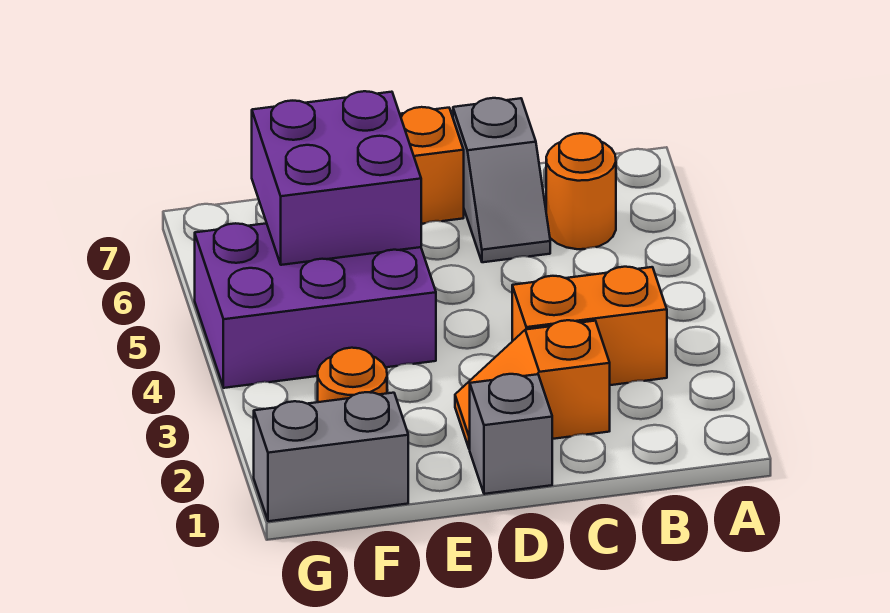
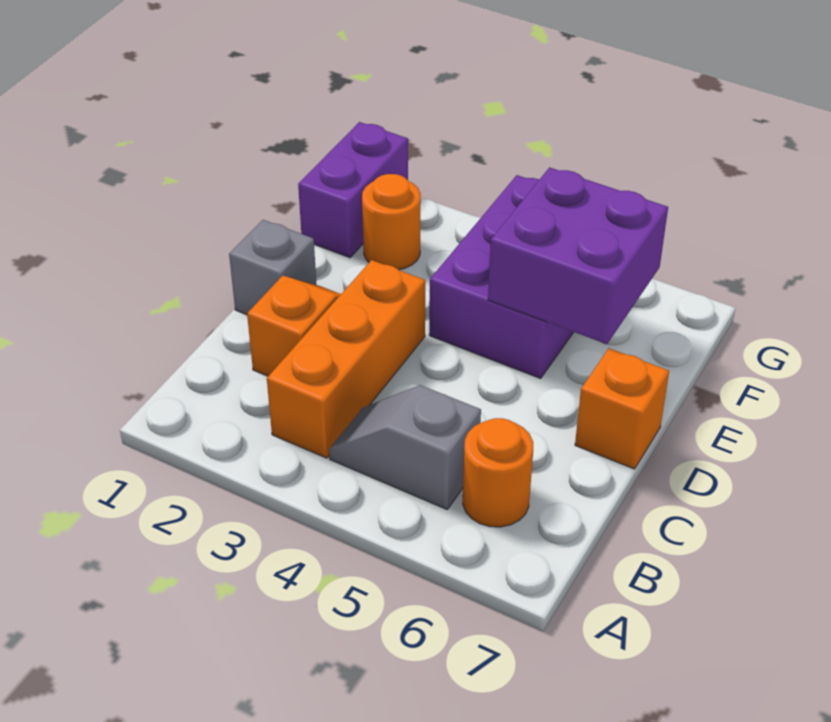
orange brick B3:C3 level 1 -> orange brick B3:D3 level 1
grey slope C6:C7 level 1 top 7 -> grey slope B4:B5 level 1 top 5
grey brick F1:G1 level 1 -> purple brick F1:G1 level 1

